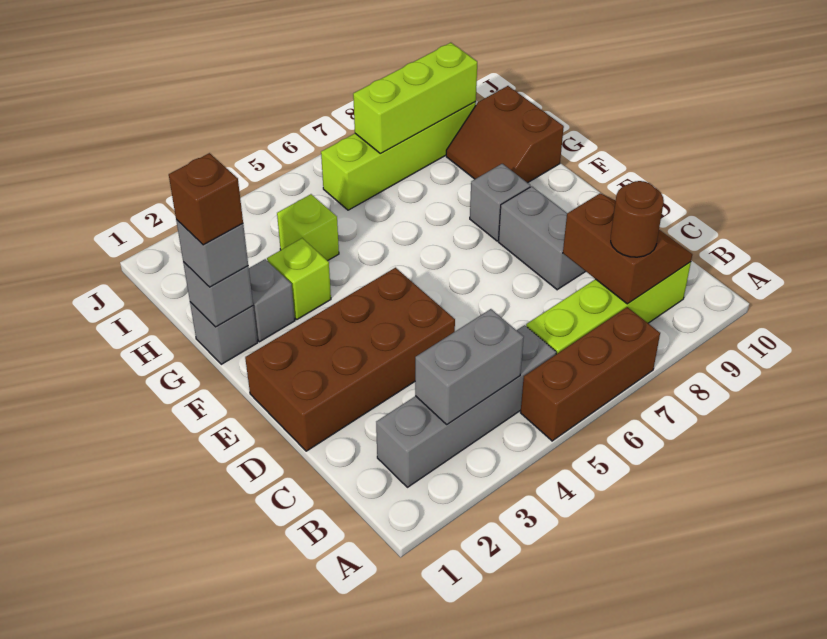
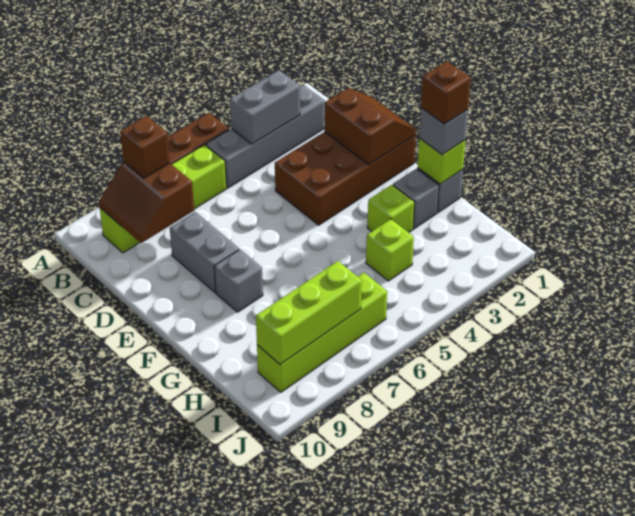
brown round brick B8 level 3 -> brown brick B8 level 3
grey brick G1 level 2 -> lime brick G1 level 2
brown slope G9:H10 level 1 top 10 -> brown slope D1:E2 level 2 top 2

